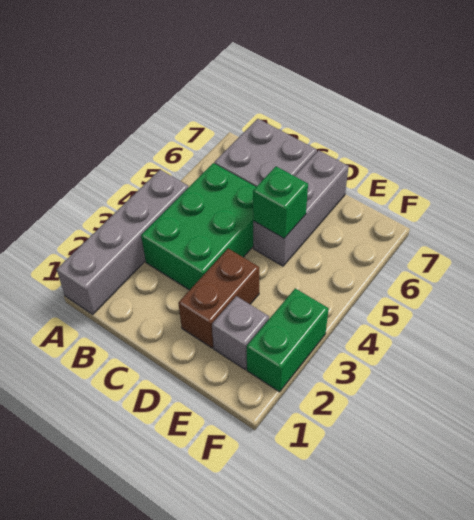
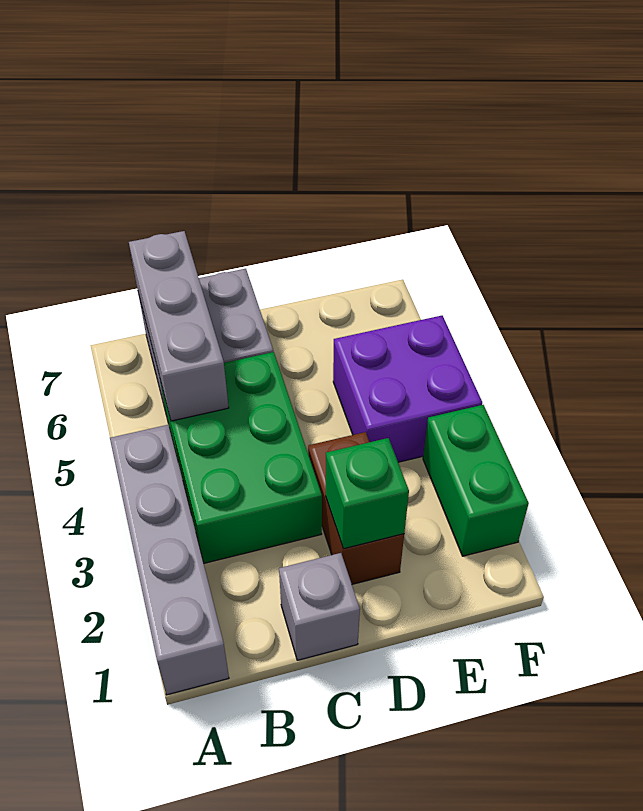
grey brick D5:D7 level 1 -> grey brick B5:B7 level 2
green brick D5 level 2 -> green brick D2 level 2
grey brick E2 level 1 -> grey brick C1 level 1
none -> purple brick E4:F5 level 1

